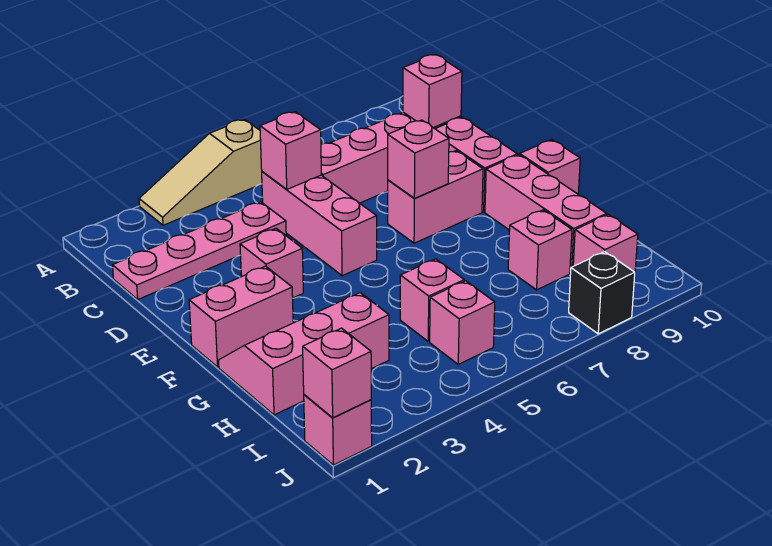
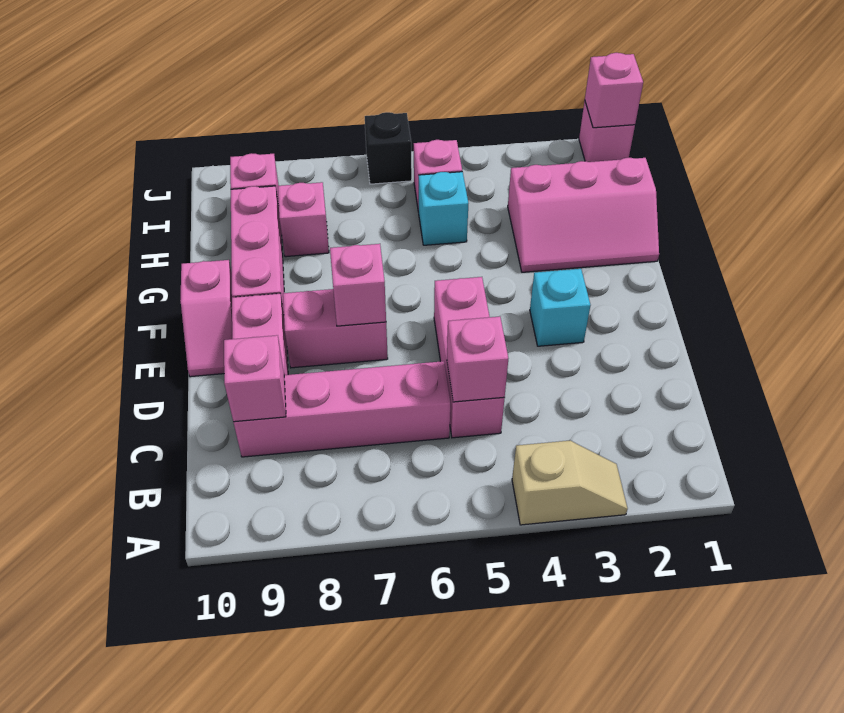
tan slope A3:A5 level 1 top 5 -> tan slope A3:A4 level 1 top 4
pink plate C1:C4 level 1 -> none
pink brick E3 level 1 -> cyan brick E3 level 1
pink brick F1:F2 level 1 -> none
pink brick H5 level 1 -> cyan brick H5 level 1
black brick J8 level 1 -> black brick J6 level 1

